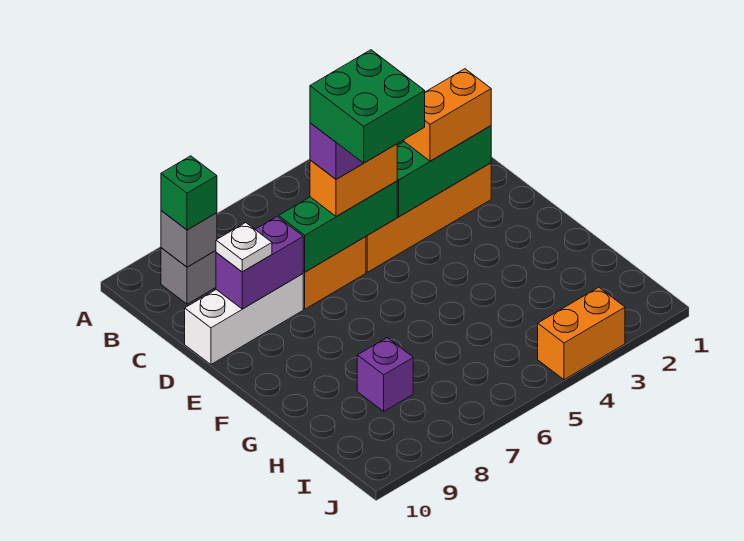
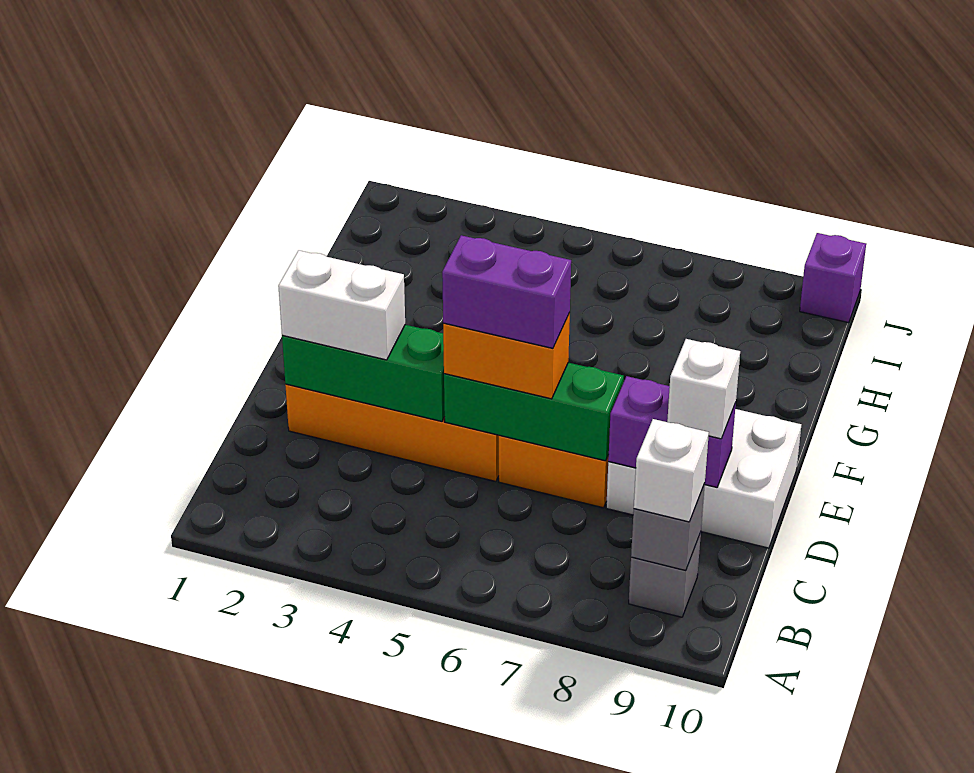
green brick B9 level 3 -> white brick B9 level 3
orange brick D2:D3 level 3 -> white brick D2:D3 level 3
green brick D5:E6 level 5 -> none
white brick D8:D10 level 1 -> white brick D8:E10 level 1
white plate D9 level 3 -> white brick D9 level 3
purple brick H8 level 1 -> purple brick J10 level 1
orange brick J3:J4 level 1 -> none

